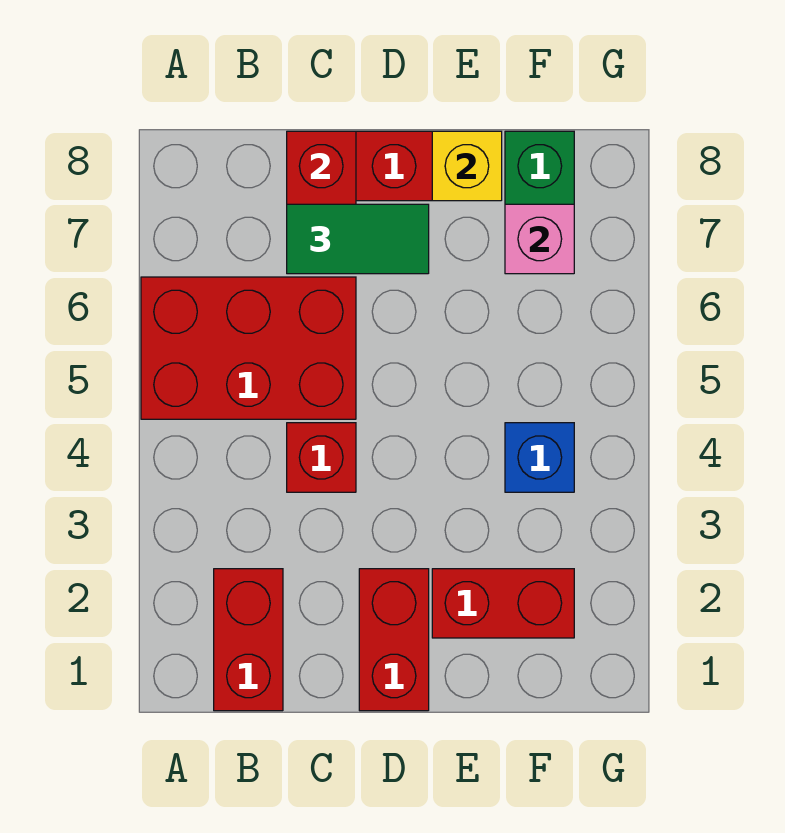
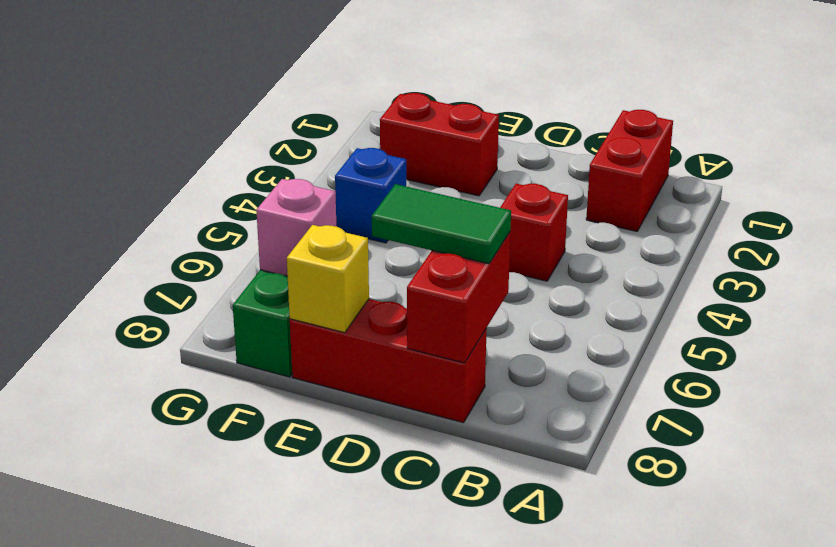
red brick A5:C6 level 1 -> none
red brick D1:D2 level 1 -> none

